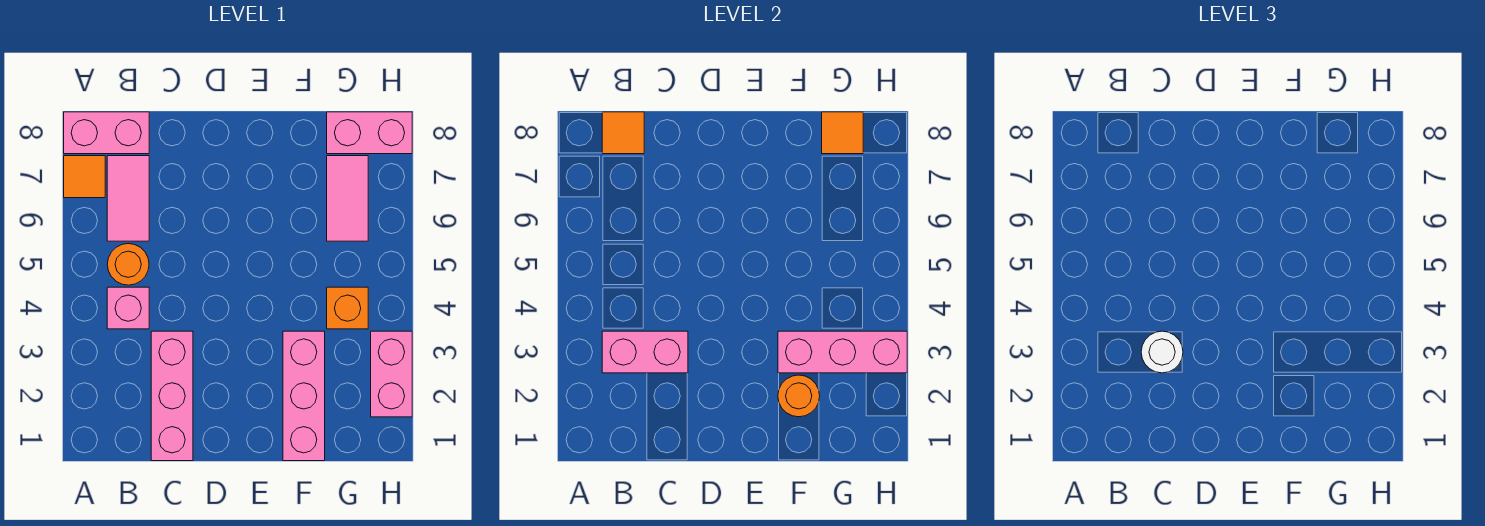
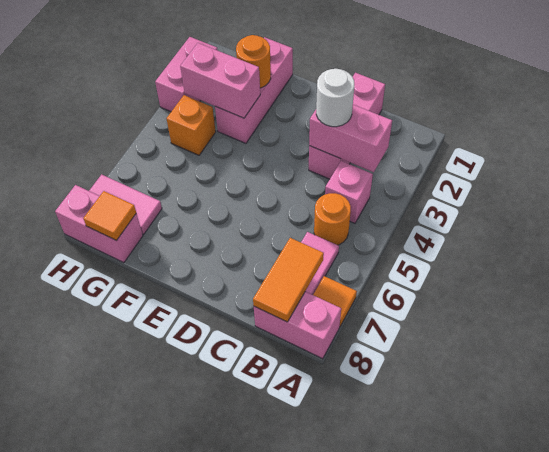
orange tile B8 level 2 -> orange tile B7:B8 level 2
pink brick F3:H3 level 2 -> pink brick F3:G3 level 2
pink tile G6:G7 level 1 -> pink tile G7:H7 level 1

